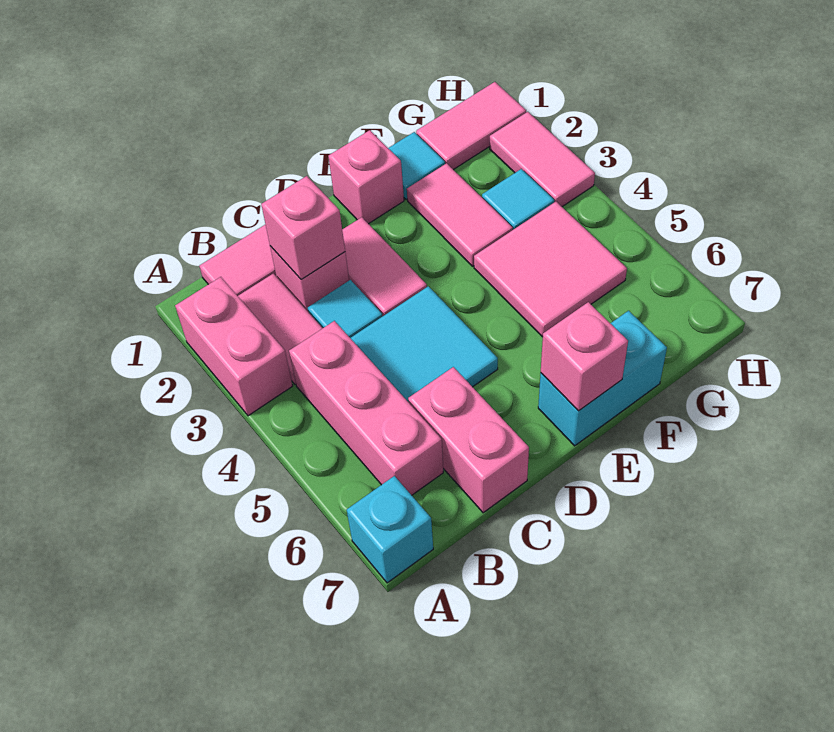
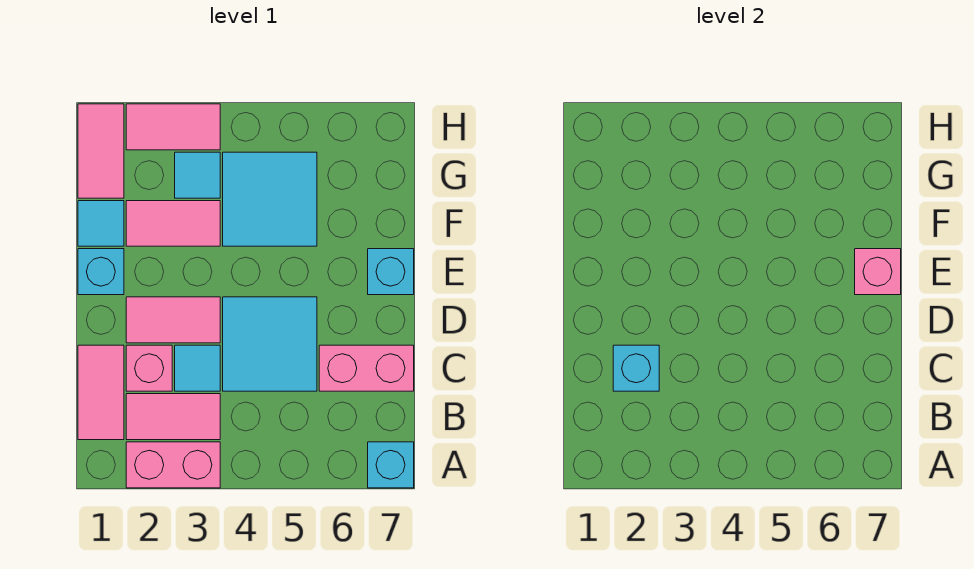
pink brick B4:B6 level 1 -> none
pink brick C2 level 2 -> cyan brick C2 level 2
pink brick E1 level 1 -> cyan brick E1 level 1
cyan brick E7:F7 level 1 -> cyan brick E7 level 1
pink tile F4:G5 level 1 -> cyan tile F4:G5 level 1

